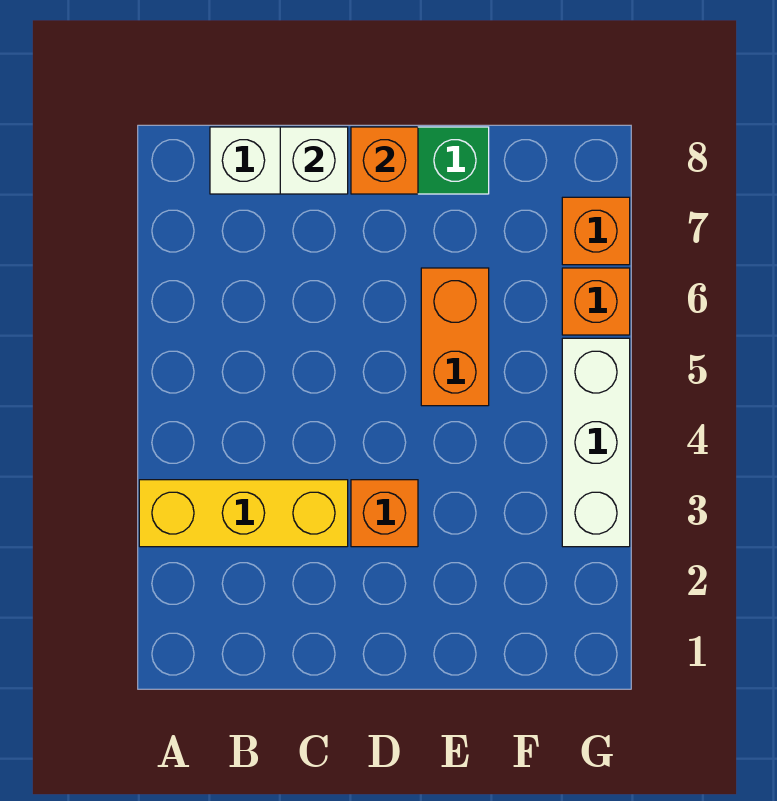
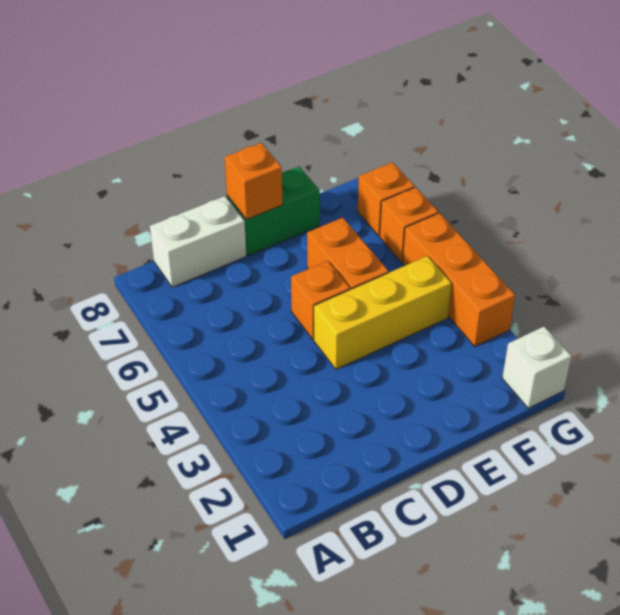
yellow brick A3:C3 level 1 -> yellow brick D4:F4 level 1
white brick C8 level 2 -> white brick G1 level 1
orange brick D3 level 1 -> orange brick D5 level 1
white brick G3:G5 level 1 -> orange brick G3:G5 level 1

